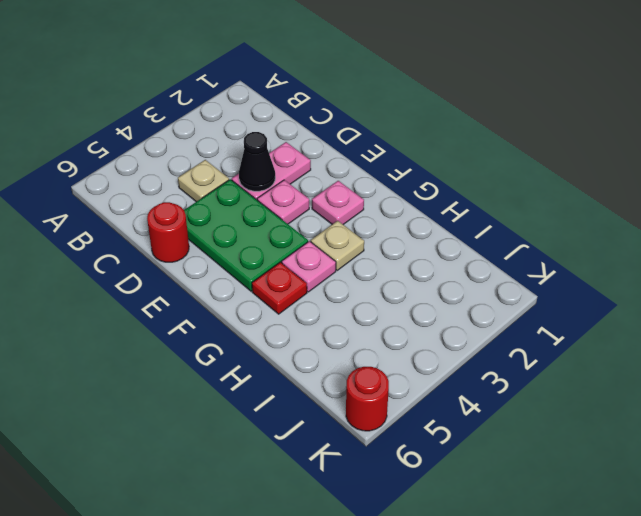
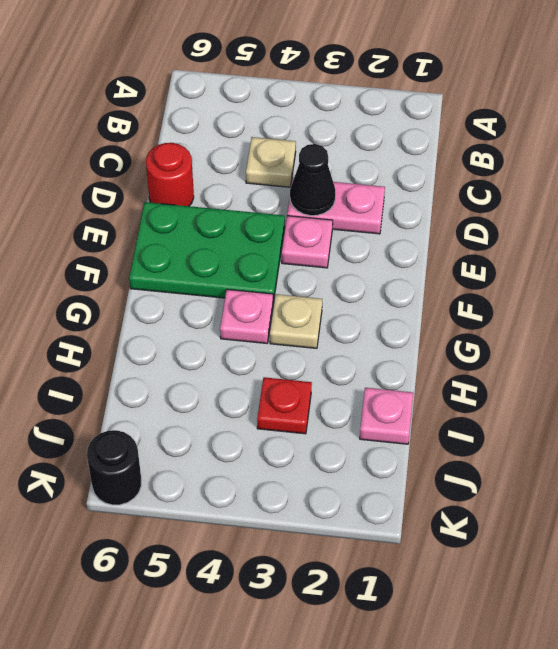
green plate D4:F5 level 1 -> green plate E4:F6 level 1
pink plate F2 level 1 -> pink plate I1 level 1
red plate G5 level 1 -> red plate I3 level 1
red round brick K6 level 1 -> black round brick K6 level 1

